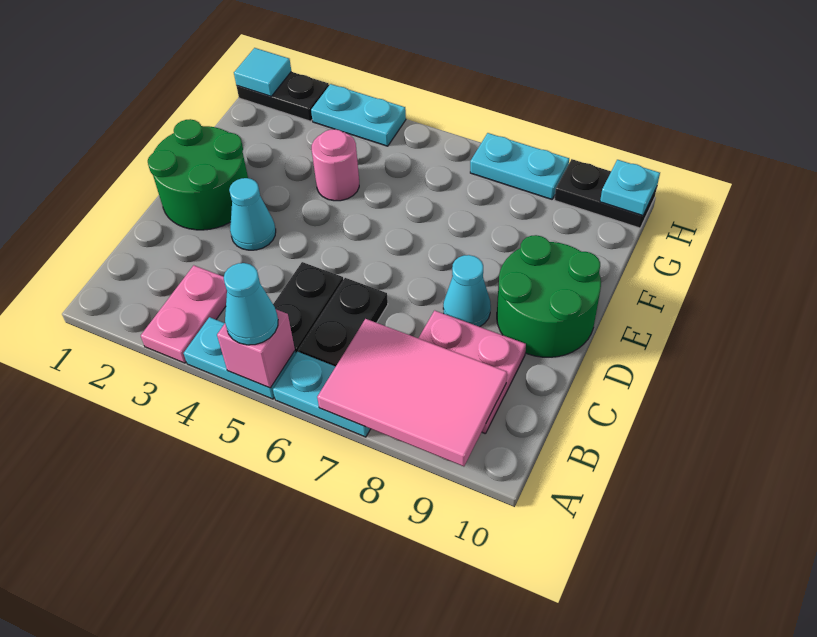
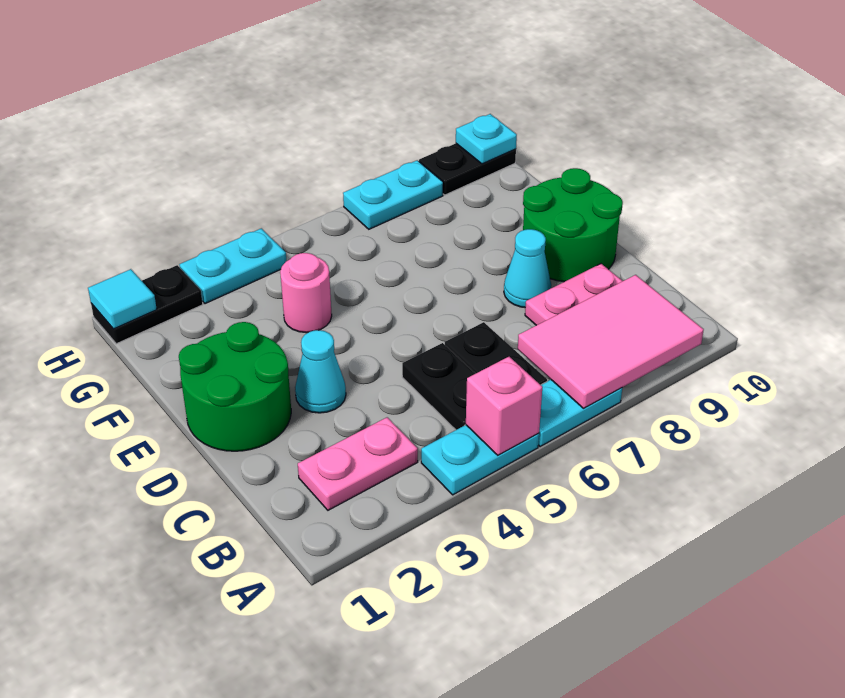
pink plate A3:B3 level 1 -> pink plate B2:B3 level 1
cyan cone A5 level 3 -> none

